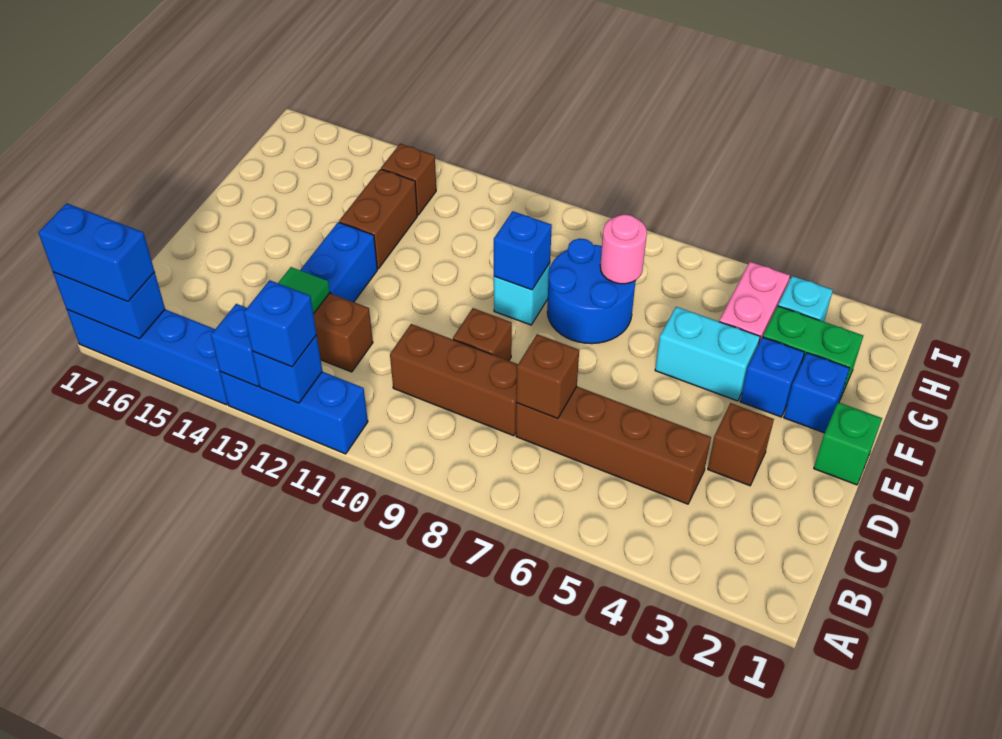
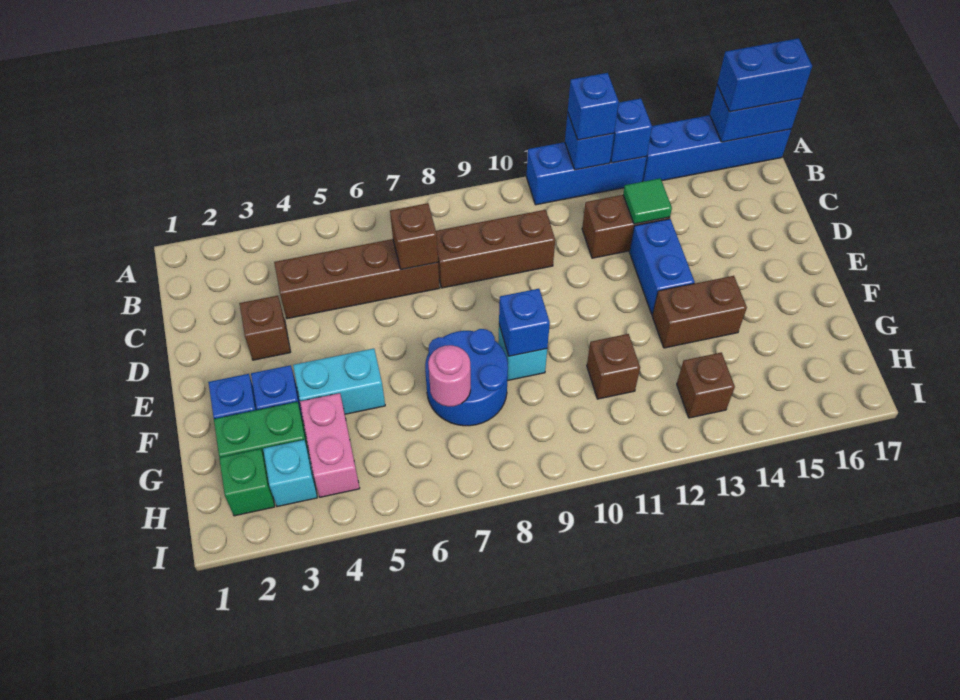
brown brick D9 level 1 -> brown brick G11 level 1
green brick E1 level 1 -> green brick H2 level 1
brown brick F13:G13 level 1 -> brown brick F13:F14 level 1

